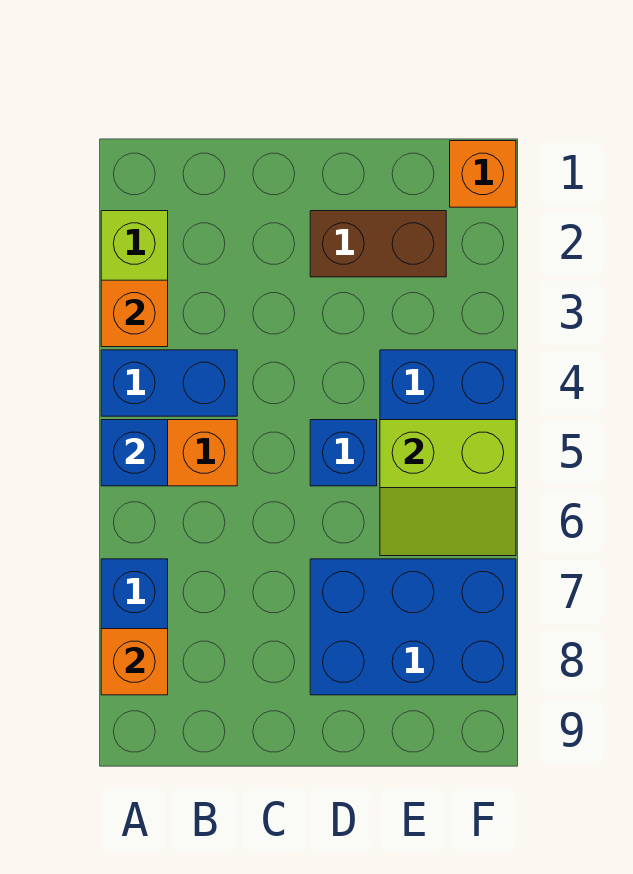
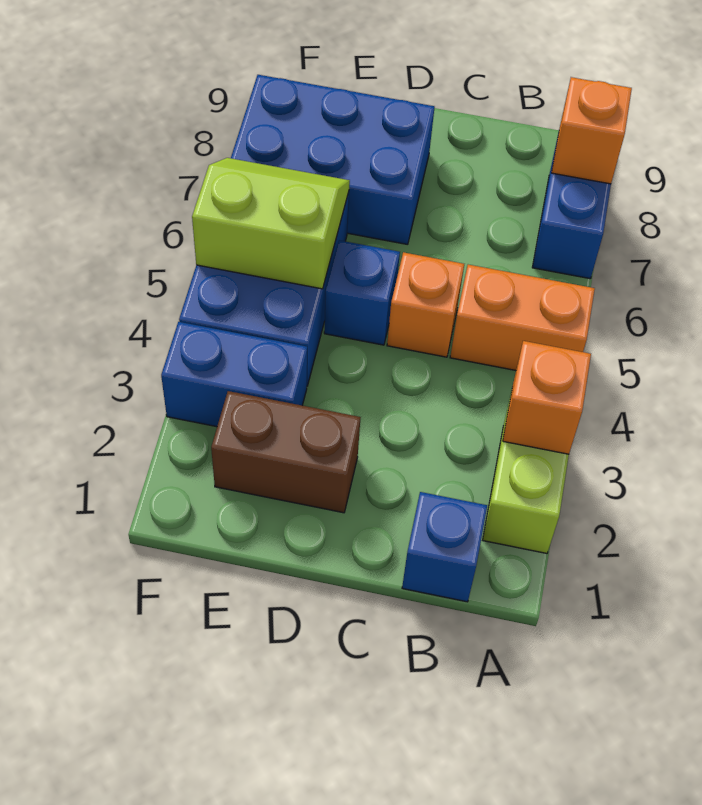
blue brick A4:B4 level 1 -> blue brick E3:F3 level 1
blue brick A5 level 2 -> blue brick B1 level 1
orange brick F1 level 1 -> orange brick C5 level 1

